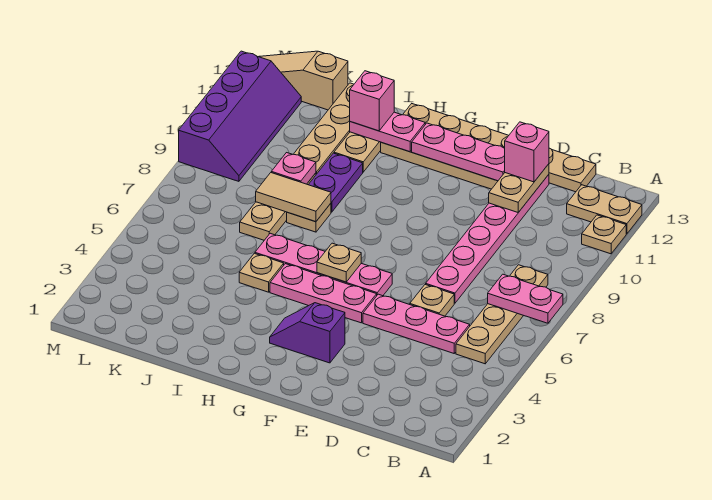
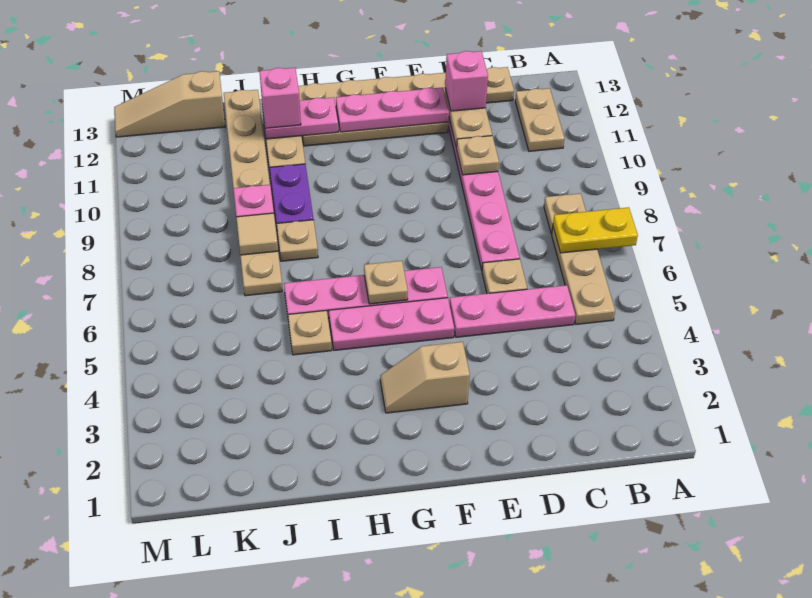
pink plate A7:B7 level 2 -> yellow plate A7:B7 level 2
tan plate A11 level 1 -> tan plate D10 level 2
tan plate A12:B12 level 1 -> tan plate B11:B12 level 1
purple slope F3:G3 level 1 top F -> tan slope F3:G3 level 1 top F
tan tile I8:J8 level 2 -> tan tile J8 level 2
purple slope L9:M12 level 1 top M -> none

